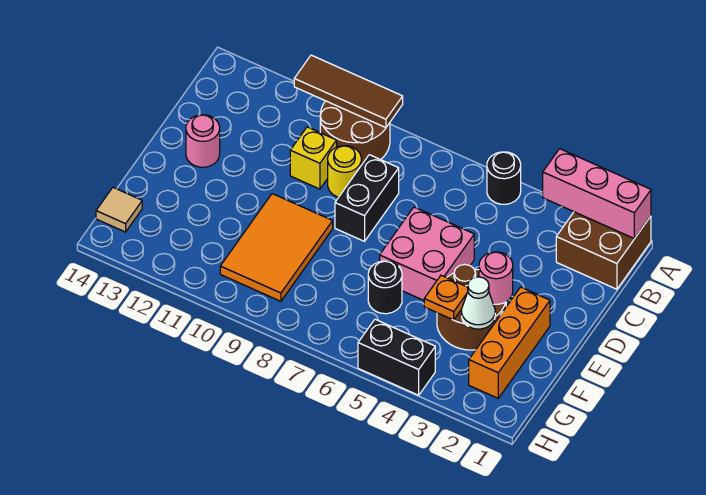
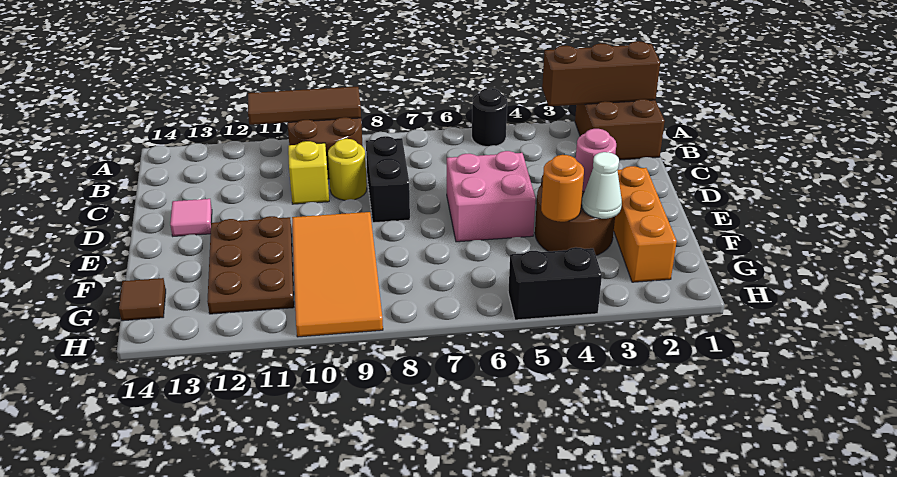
pink brick A1:A3 level 2 -> brown brick A1:A3 level 2
pink round brick D13 level 1 -> pink tile D13 level 1
orange tile E9:G10 level 1 -> orange tile E9:H10 level 1
none -> brown plate E11:G12 level 1
orange plate F4 level 2 -> orange round brick F4 level 2
black round brick F6 level 1 -> none
tan tile G14 level 1 -> brown tile G14 level 1

